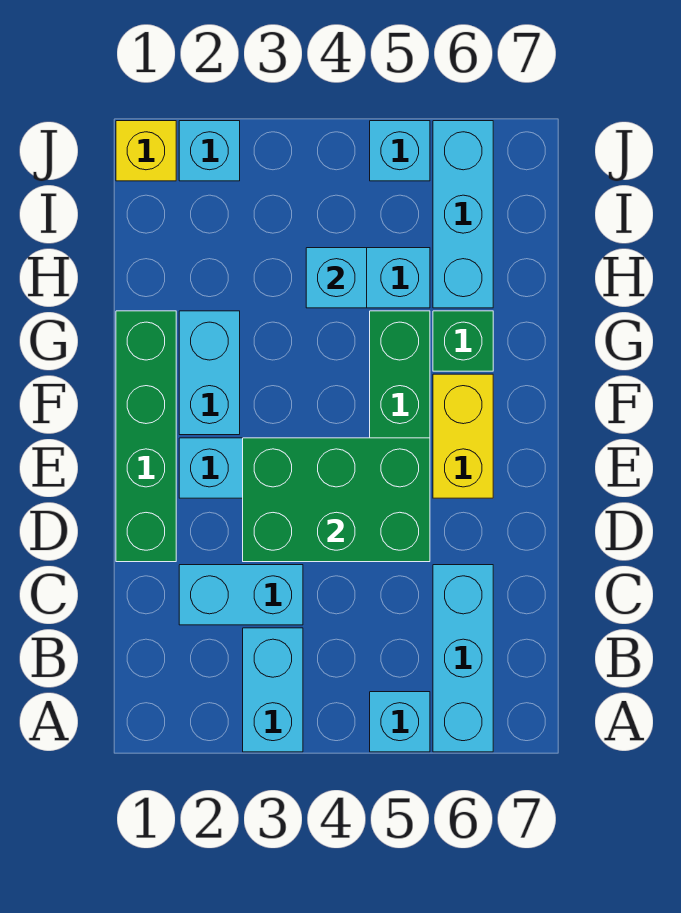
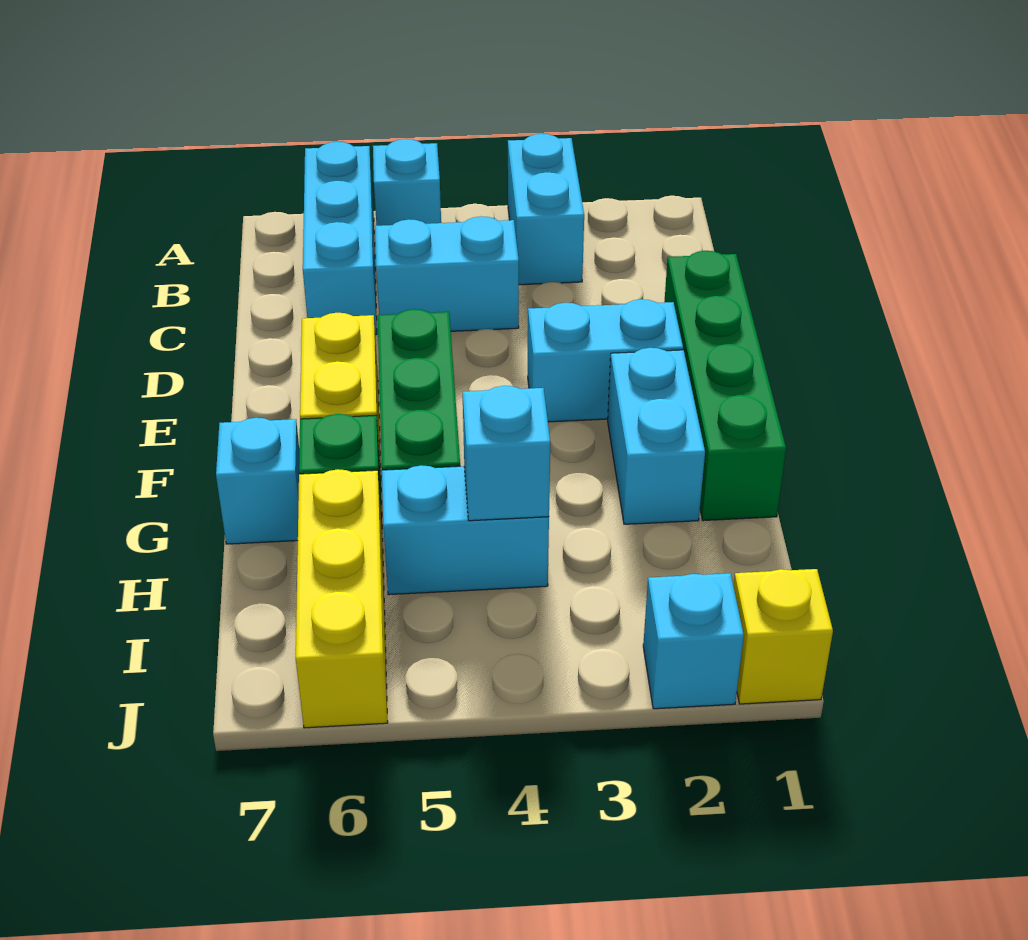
cyan brick C2:C3 level 1 -> cyan brick C4:C5 level 1
green brick D3:E5 level 2 -> none
cyan brick H6:J6 level 1 -> yellow brick H6:J6 level 1
cyan brick J5 level 1 -> cyan brick G7 level 1

